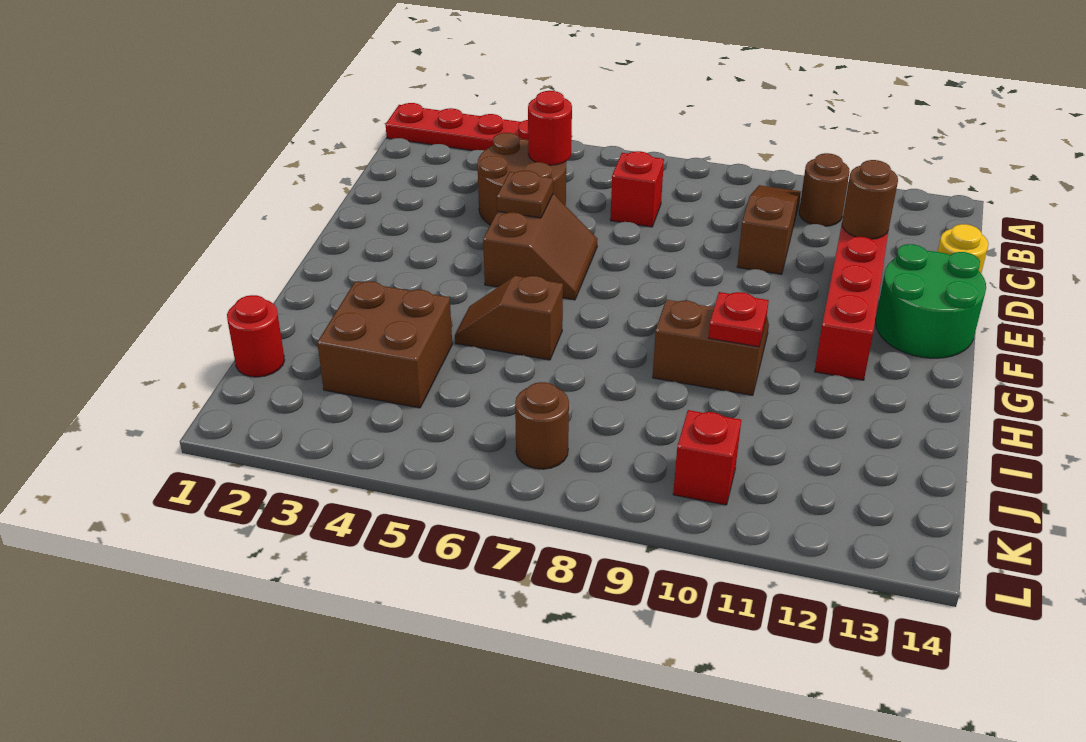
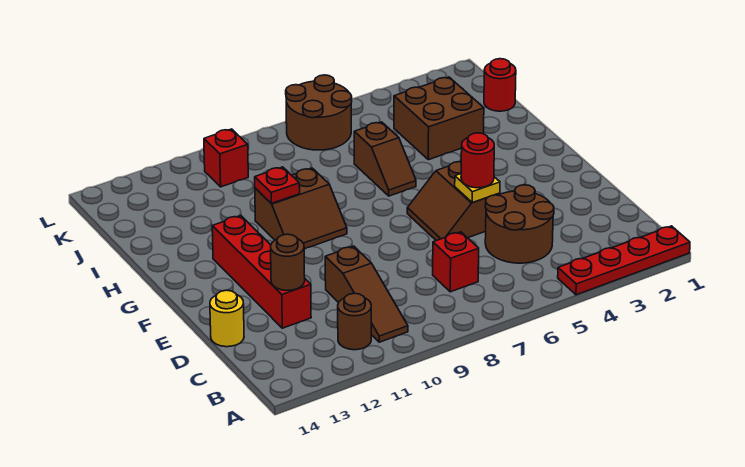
red round brick C5 level 2 -> red round brick E5 level 3
brown plate E5 level 2 -> yellow plate E5 level 2
green round brick E13:F14 level 1 -> none
brown slope H5:H6 level 1 top 6 -> brown slope H6:I6 level 1 top I
brown round brick K7 level 1 -> brown round brick K6:L7 level 1

